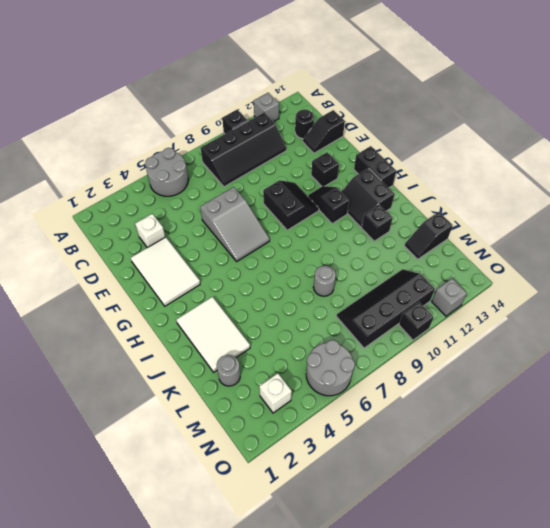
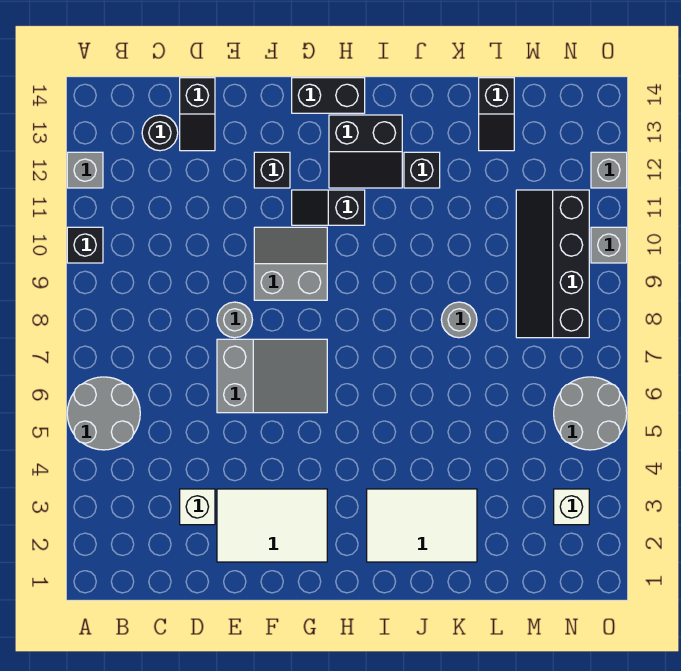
black slope B8:C11 level 1 top B -> none
black slope F9:G10 level 1 top 9 -> grey slope F9:G10 level 1 top 9
grey round brick L2 level 1 -> grey round brick E8 level 1
black brick O10 level 1 -> grey brick O10 level 1

